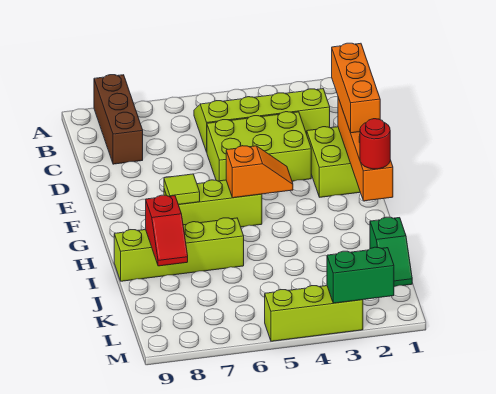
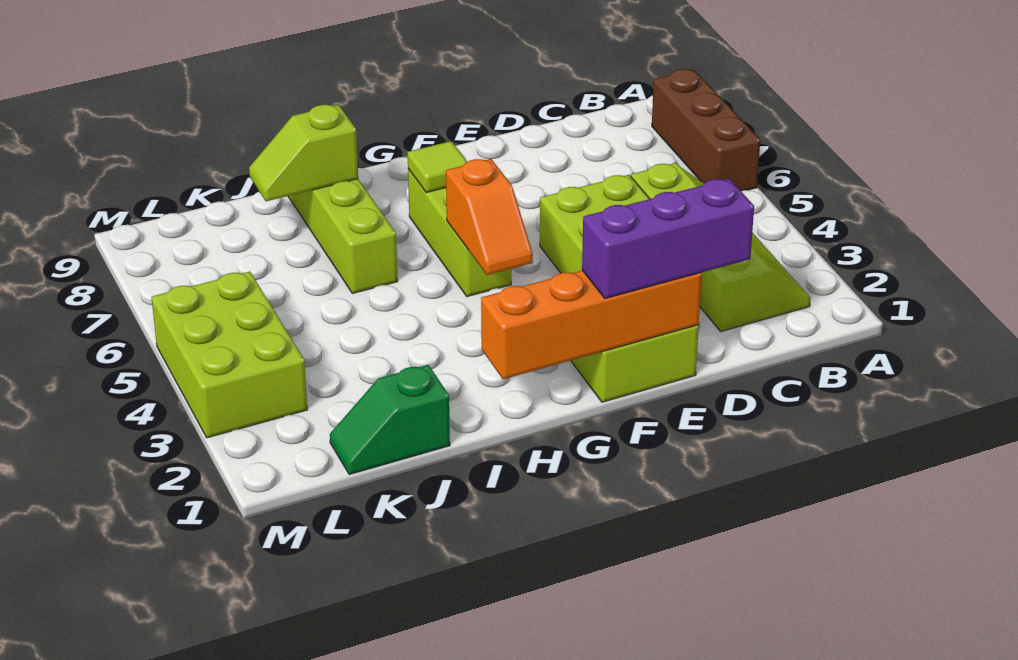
brown brick A8:C8 level 1 -> brown brick A6:A8 level 1
orange brick D1:F1 level 3 -> purple brick D1:F1 level 3
red round brick H1 level 3 -> none
red slope I8:J8 level 2 top I -> lime slope I8:J8 level 2 top I
green brick M2:M3 level 2 -> none
lime brick M3:M5 level 1 -> lime brick L3:M5 level 1

